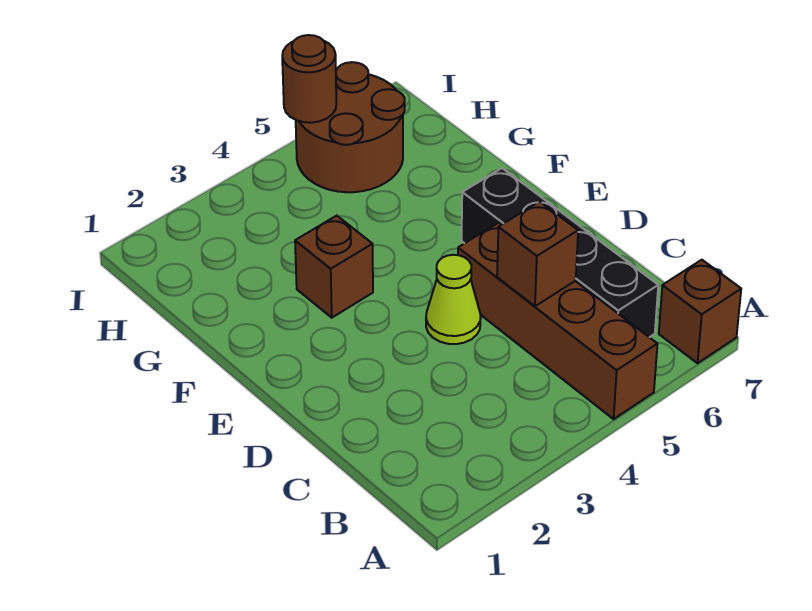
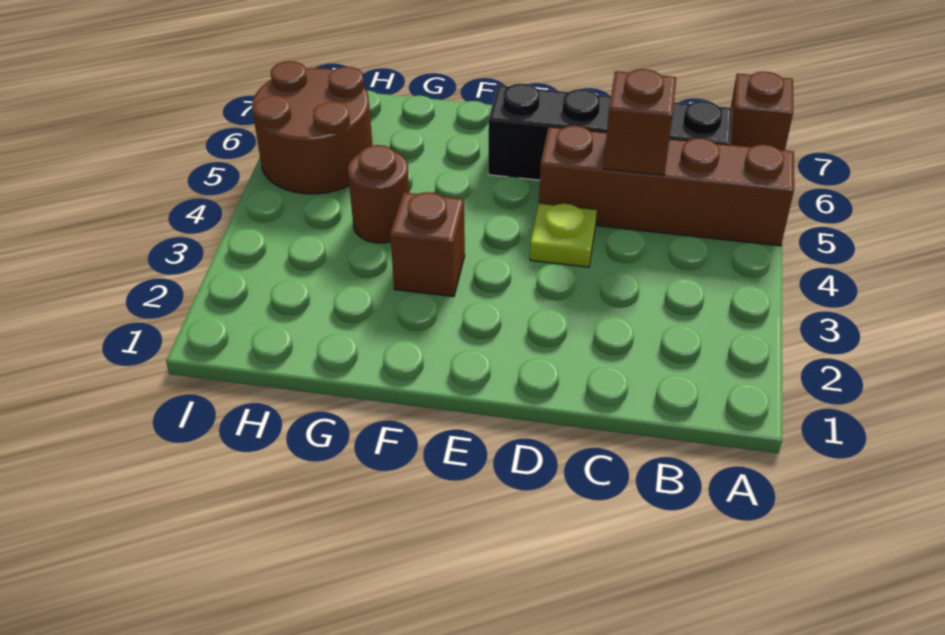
lime cone D4 level 1 -> lime plate D4 level 1
brown round brick I5 level 2 -> brown round brick G4 level 1

